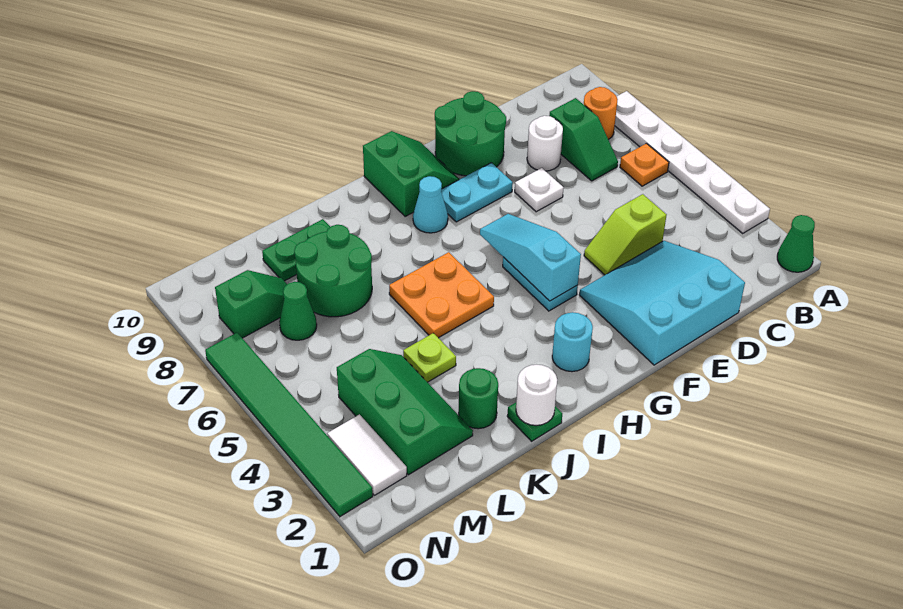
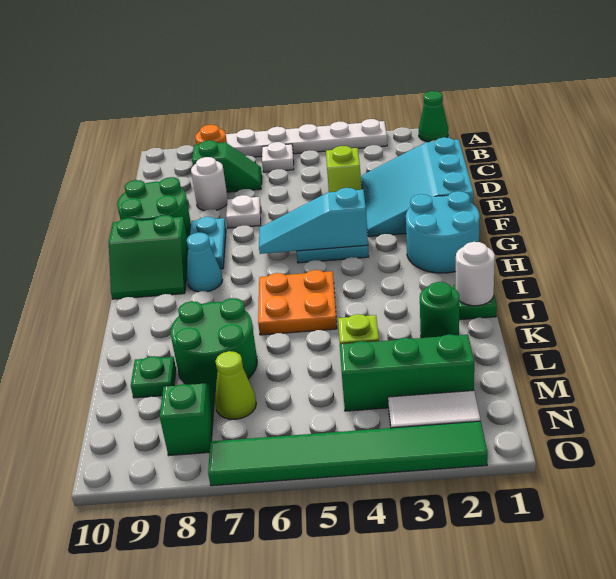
orange plate B6 level 1 -> white plate B6 level 1
green slope G9:H10 level 1 top H -> green slope G9:H10 level 1 top G
cyan round brick H2 level 1 -> cyan round brick G1:H2 level 1
green plate K9:L9 level 1 -> green plate L9 level 1
green cone M7 level 1 -> lime cone M7 level 1

